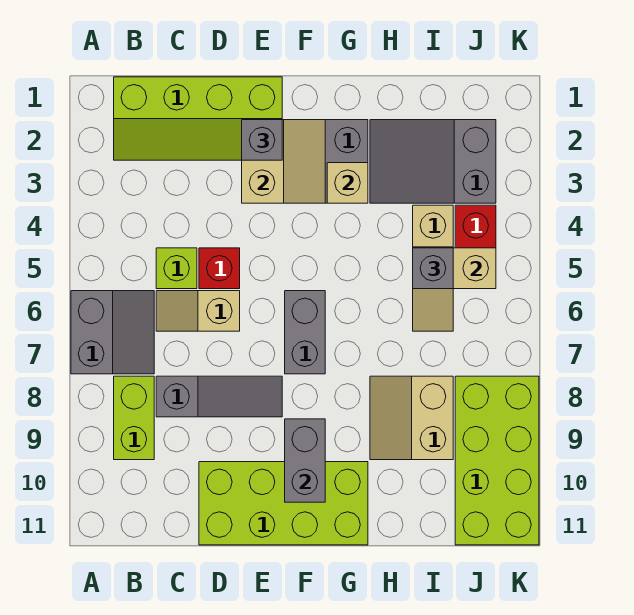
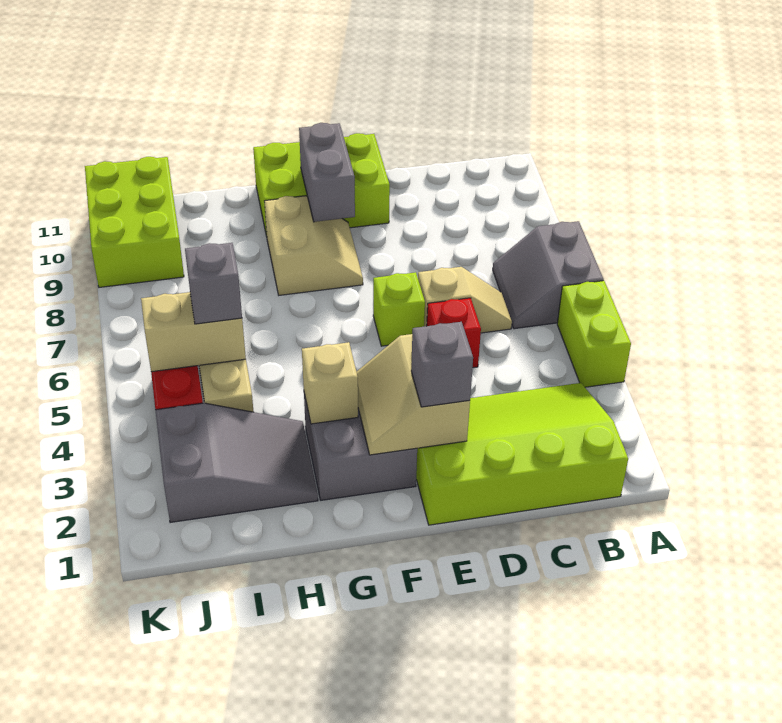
lime slope B1:E2 level 1 top 1 -> lime slope B1:E3 level 1 top 1
lime brick B8:B9 level 1 -> lime brick A4:A5 level 1
lime brick C5 level 1 -> lime brick E6 level 1
grey slope C8:E8 level 1 top C -> none
lime brick D10:G11 level 1 -> lime brick E10:G11 level 1
grey brick F6:F7 level 1 -> none
tan slope H8:I9 level 1 top I -> tan slope F8:G9 level 1 top G
lime brick J8:K11 level 1 -> lime brick J9:K11 level 1

